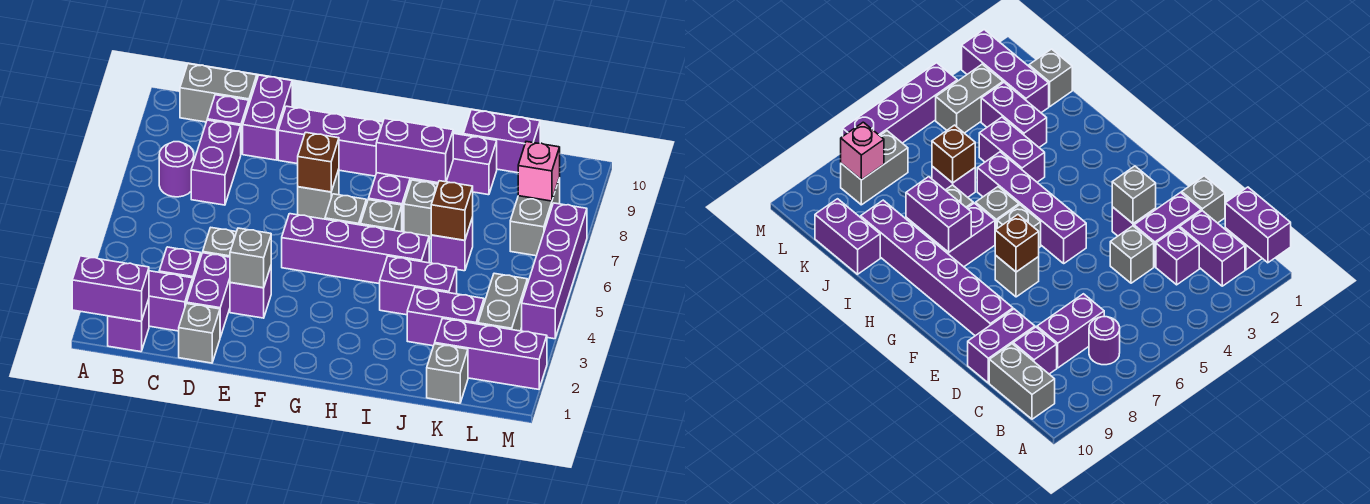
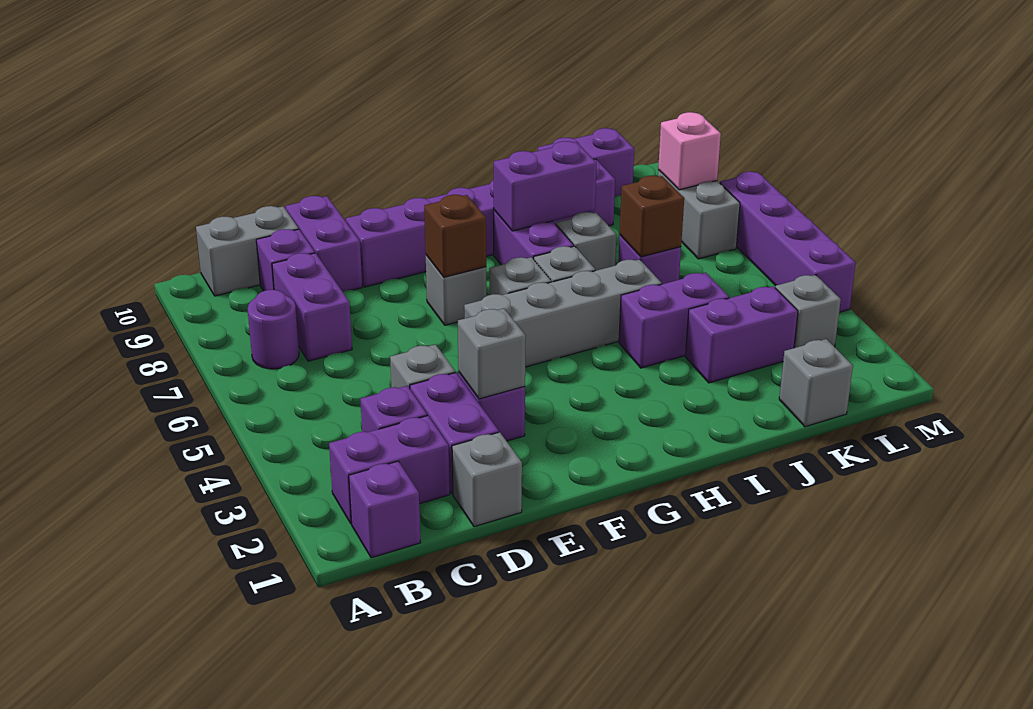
purple brick A1:B1 level 2 -> none
purple brick F5:I5 level 1 -> grey brick F5:I5 level 1
purple brick K2:M2 level 1 -> none
grey brick L3:L4 level 1 -> grey brick L3 level 1

